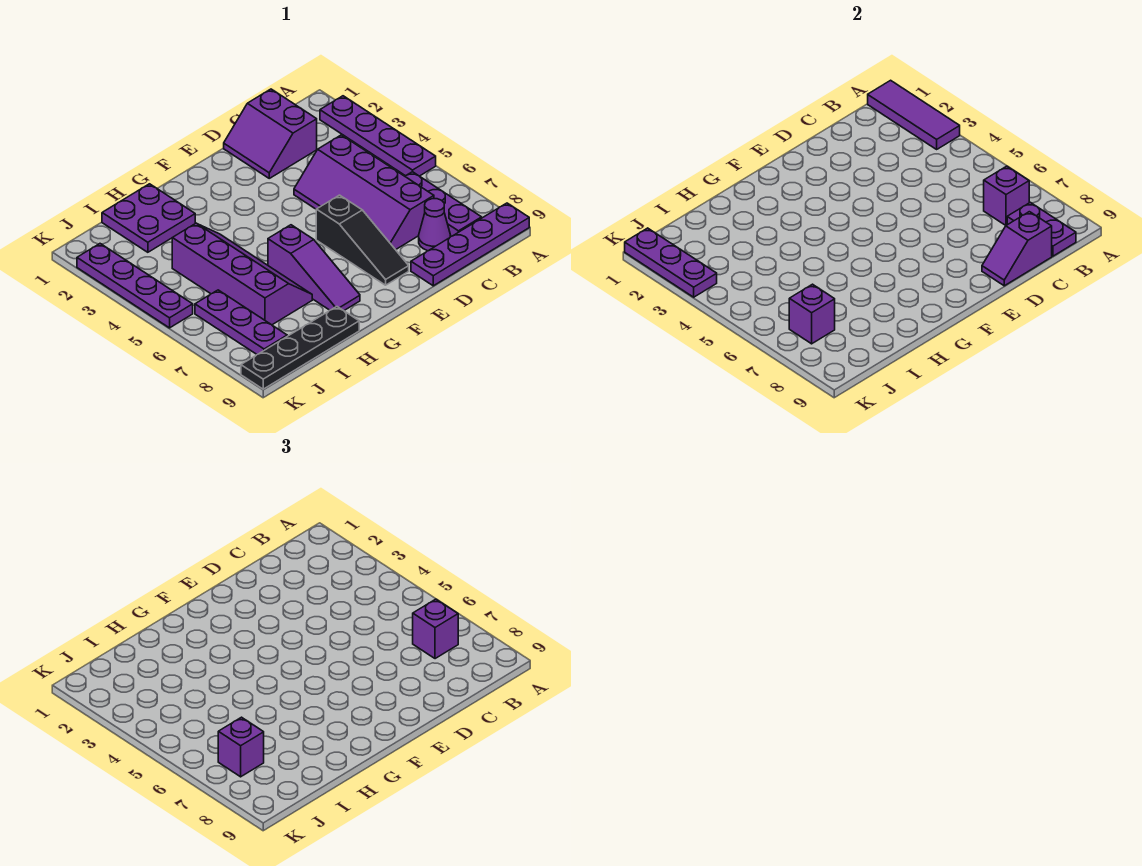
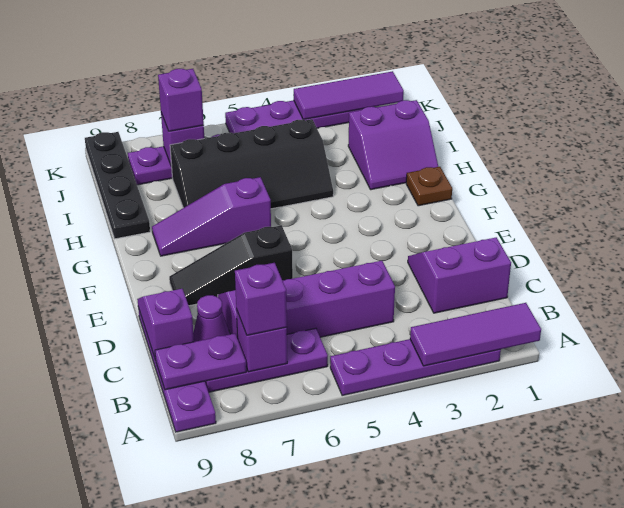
none -> brown plate G1 level 1
purple plate H1:I2 level 1 -> purple slope H1:I2 level 1 top I
purple slope H4:I7 level 1 top I -> black slope H4:I7 level 1 top I
purple plate K1:K3 level 2 -> purple tile K1:K3 level 2

